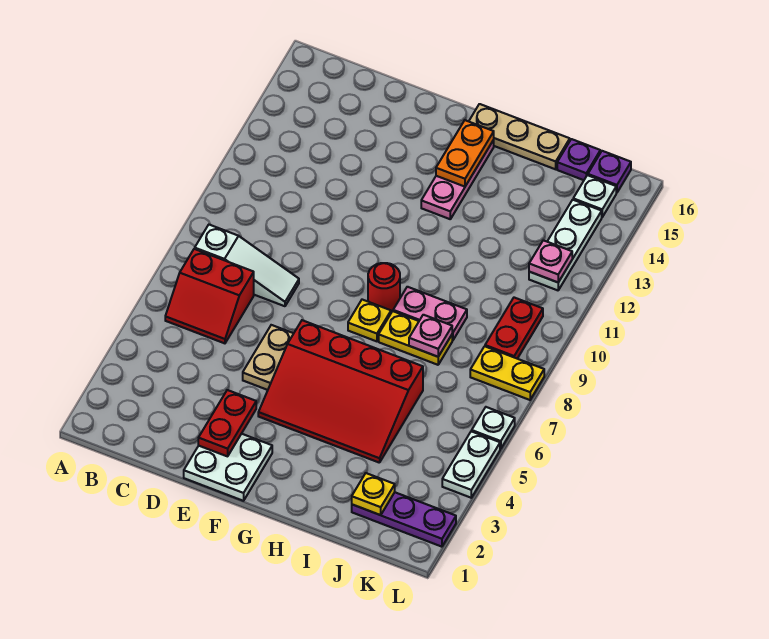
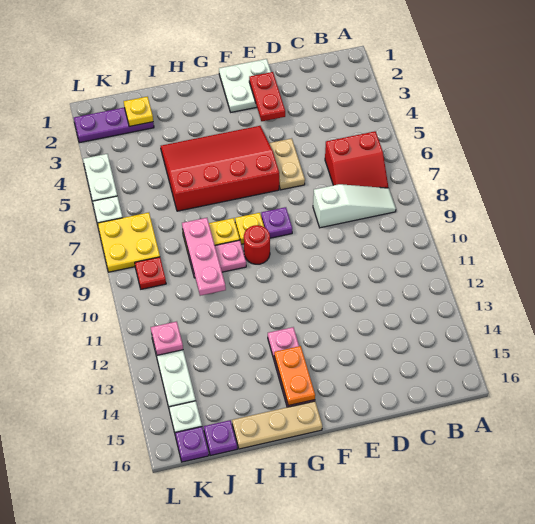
red slope B6:C7 level 1 top 7 -> red slope B6:C7 level 1 top 6
white slope B8:D8 level 1 top B -> white slope B8:D8 level 1 top D
none -> purple plate F8 level 1
pink plate I8 level 2 -> pink plate I8:I10 level 2
yellow plate K8:L8 level 1 -> yellow plate K7:L8 level 1
red plate K9:K10 level 1 -> red plate K9 level 1

